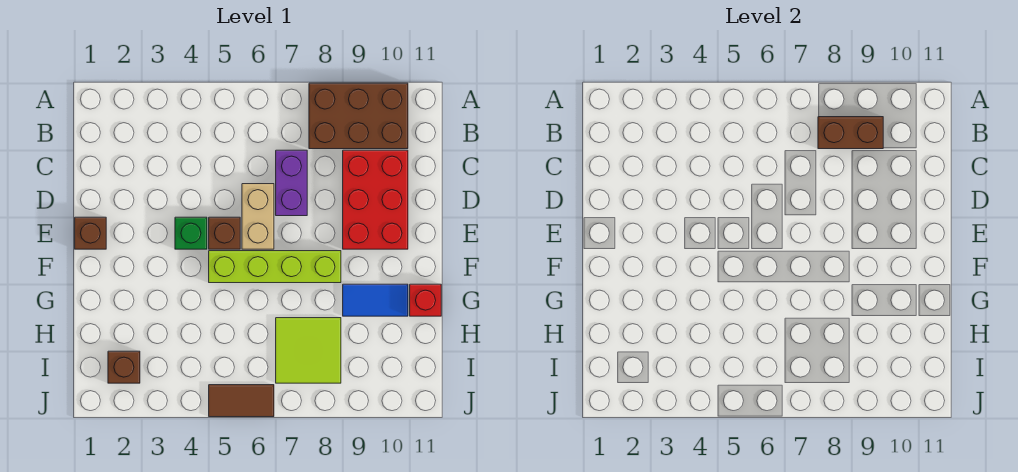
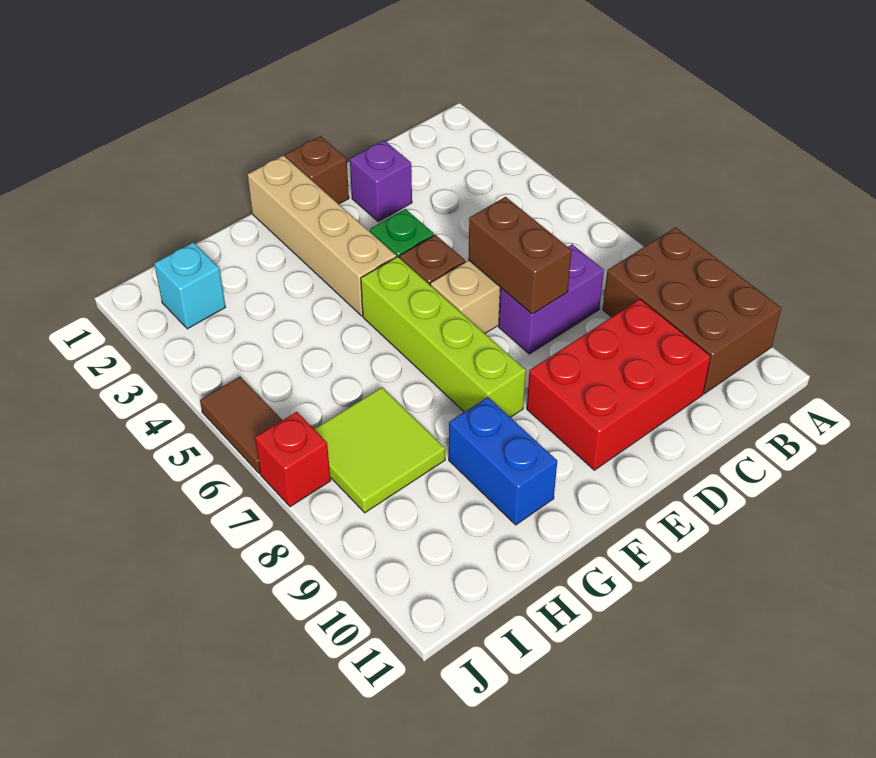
brown brick B8:B9 level 2 -> brown brick D6:D7 level 2
none -> purple brick D2 level 1
none -> tan brick F1:F4 level 1
blue tile G9:G10 level 1 -> blue brick G9:G10 level 1
red brick G11 level 1 -> red brick J7 level 1
brown brick I2 level 1 -> cyan brick I2 level 1

